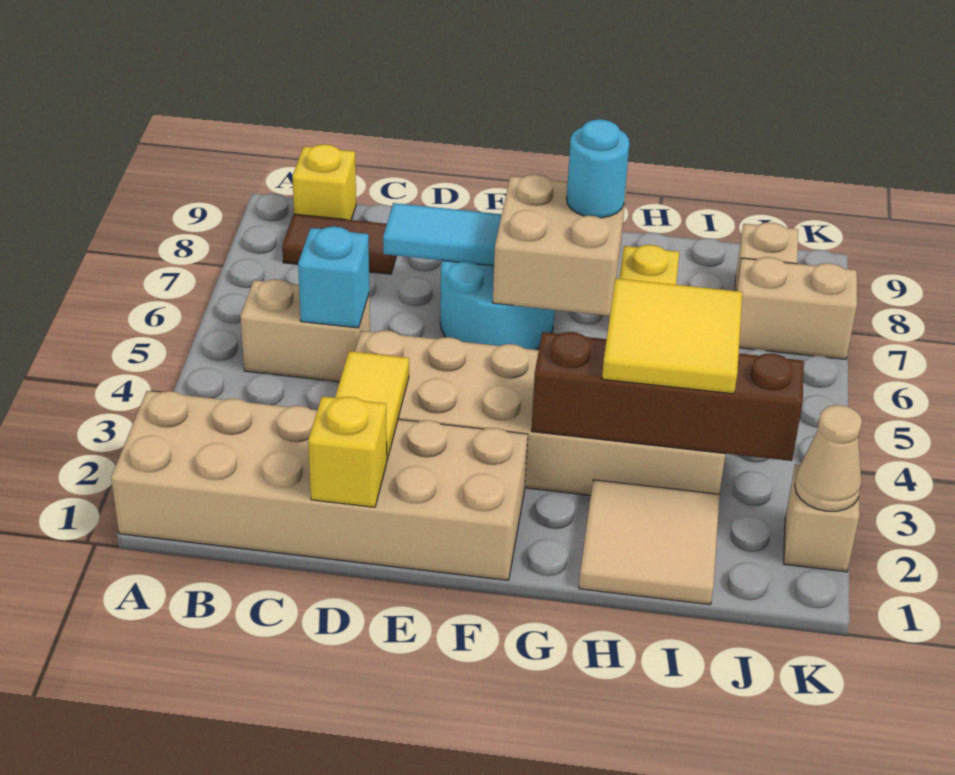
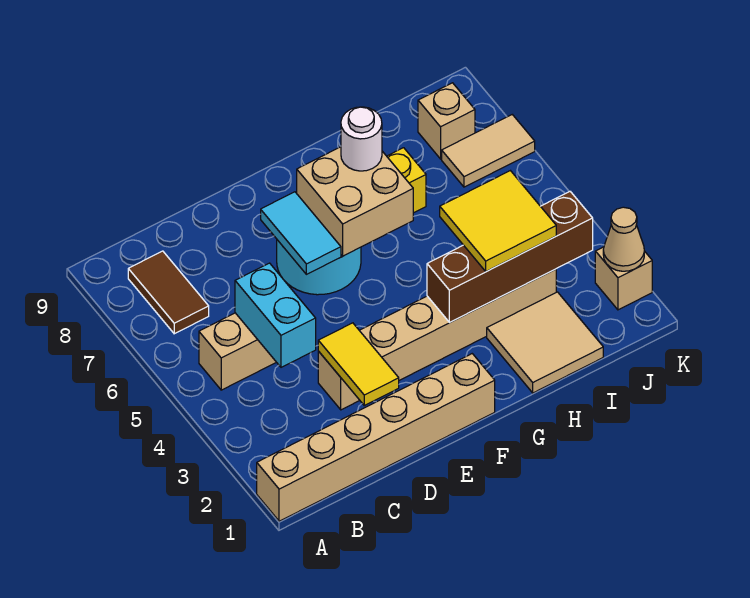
tan brick A1:F2 level 1 -> tan brick A1:F1 level 1
brown tile B8:C8 level 1 -> brown tile B7:B8 level 1
yellow brick B9 level 1 -> none
cyan brick C5 level 2 -> cyan brick C4:C5 level 2
yellow brick D1 level 2 -> none
tan brick D3:I4 level 1 -> tan brick D3:I3 level 1
cyan tile D7:E7 level 2 -> cyan tile E6:E7 level 2
cyan round brick G7 level 3 -> white round brick G7 level 3
tan brick J7:K7 level 1 -> tan tile J7:K7 level 1

